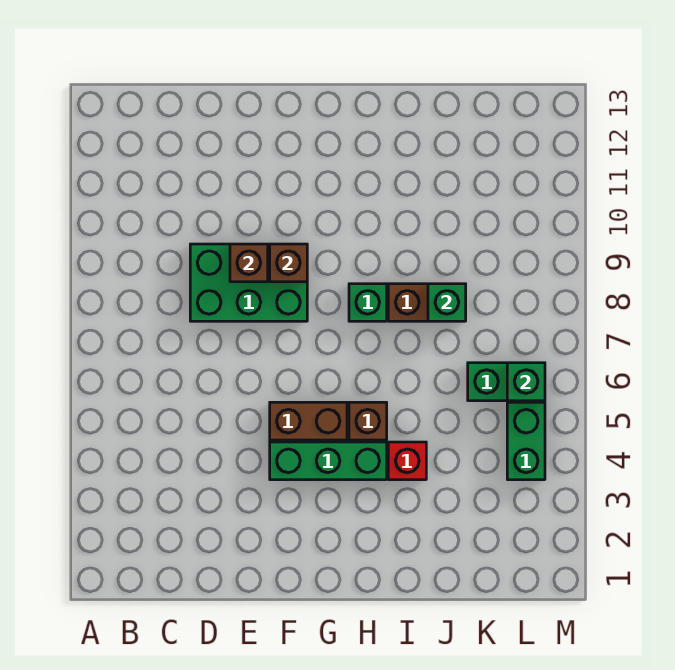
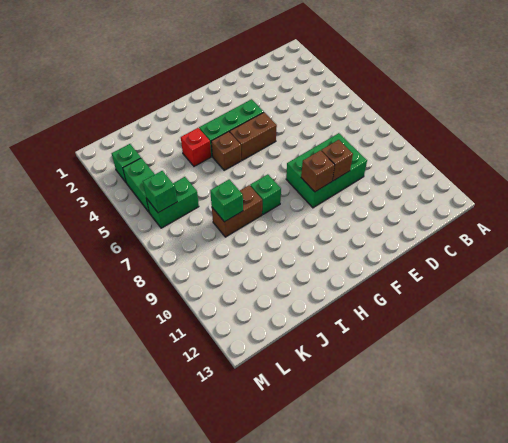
none -> green brick L3 level 1

